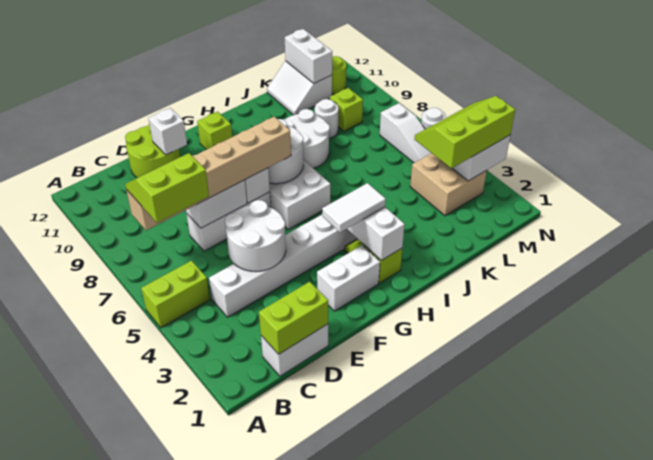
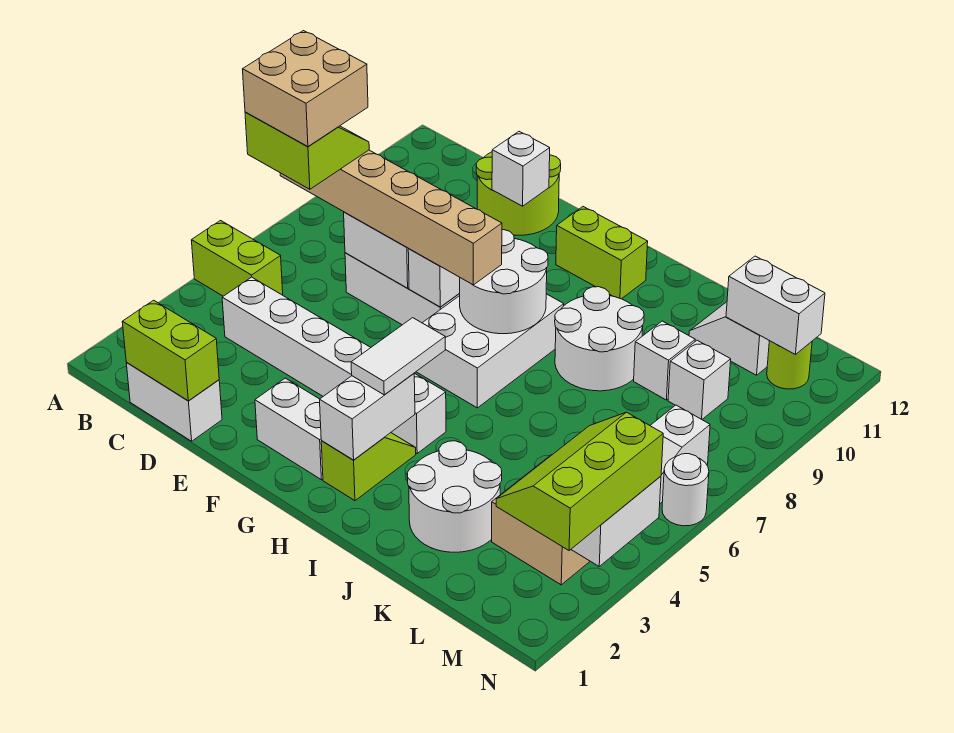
none -> tan brick B6:C7 level 5
white round brick D4:E5 level 2 -> white round brick J2:K3 level 1
white tile G3:H3 level 3 -> white tile H3:H4 level 3
lime brick G11 level 1 -> lime brick G11:H11 level 1
white round brick K9 level 1 -> white brick K9 level 1
lime slope L3:N4 level 3 top 3 -> lime slope M2:N4 level 3 top N
lime brick L9 level 1 -> white brick L9 level 1
white brick L11:L12 level 2 -> white brick L11:M11 level 2

